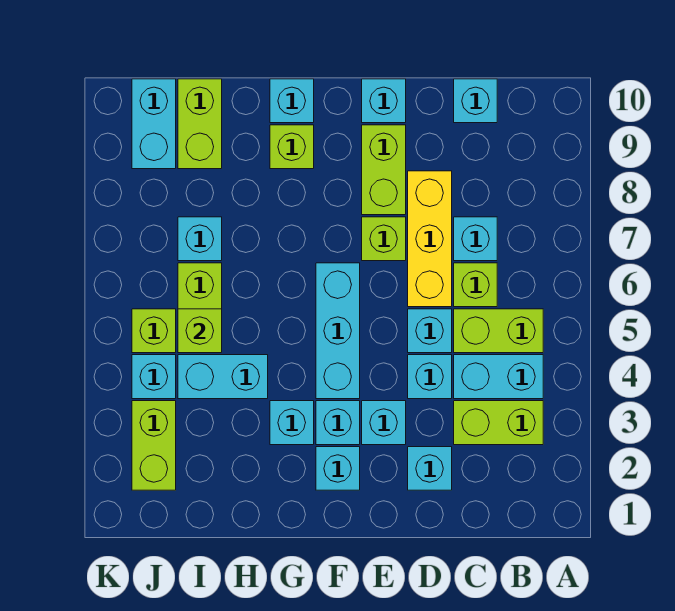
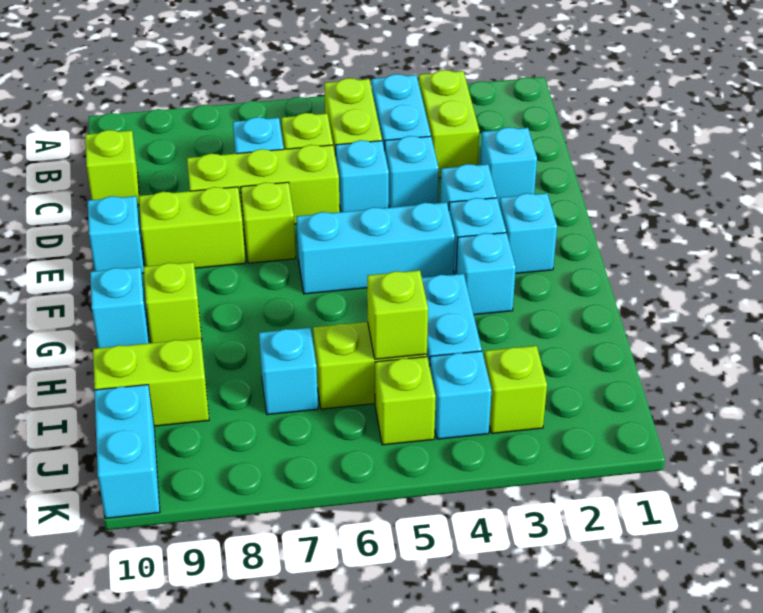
cyan brick C10 level 1 -> lime brick C10 level 1
yellow brick D6:D8 level 1 -> lime brick D6:D8 level 1
lime brick J2:J3 level 1 -> lime brick J3 level 1
cyan brick J9:J10 level 1 -> cyan brick J10:K10 level 1

